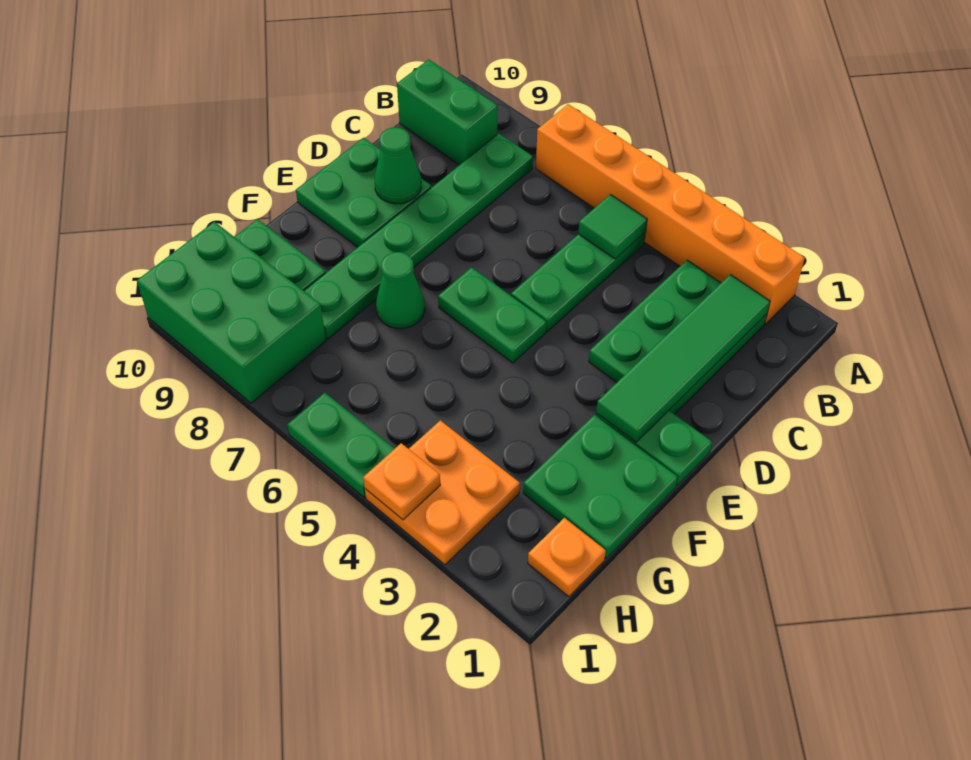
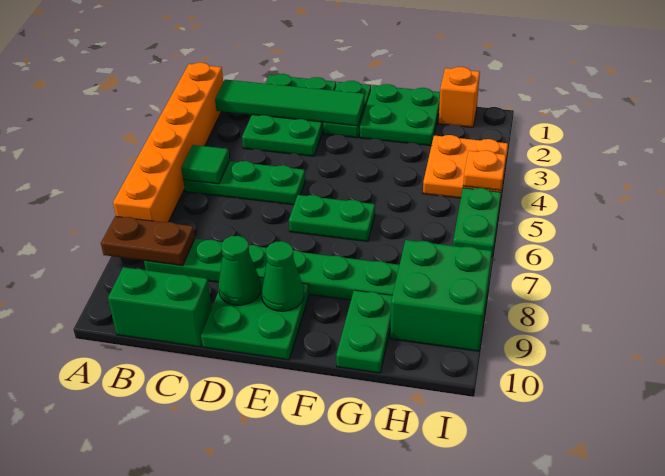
none -> brown plate A8:B8 level 2
green plate B2:D3 level 1 -> green plate C1:D3 level 1
green brick B9:B10 level 1 -> green brick B10:C10 level 1
green plate E5:E6 level 1 -> green plate E6:F6 level 1
green cone F7 level 1 -> green cone E9 level 2
orange plate H1 level 1 -> orange brick H1 level 1
green brick H8:I10 level 1 -> green brick H8:I9 level 1

